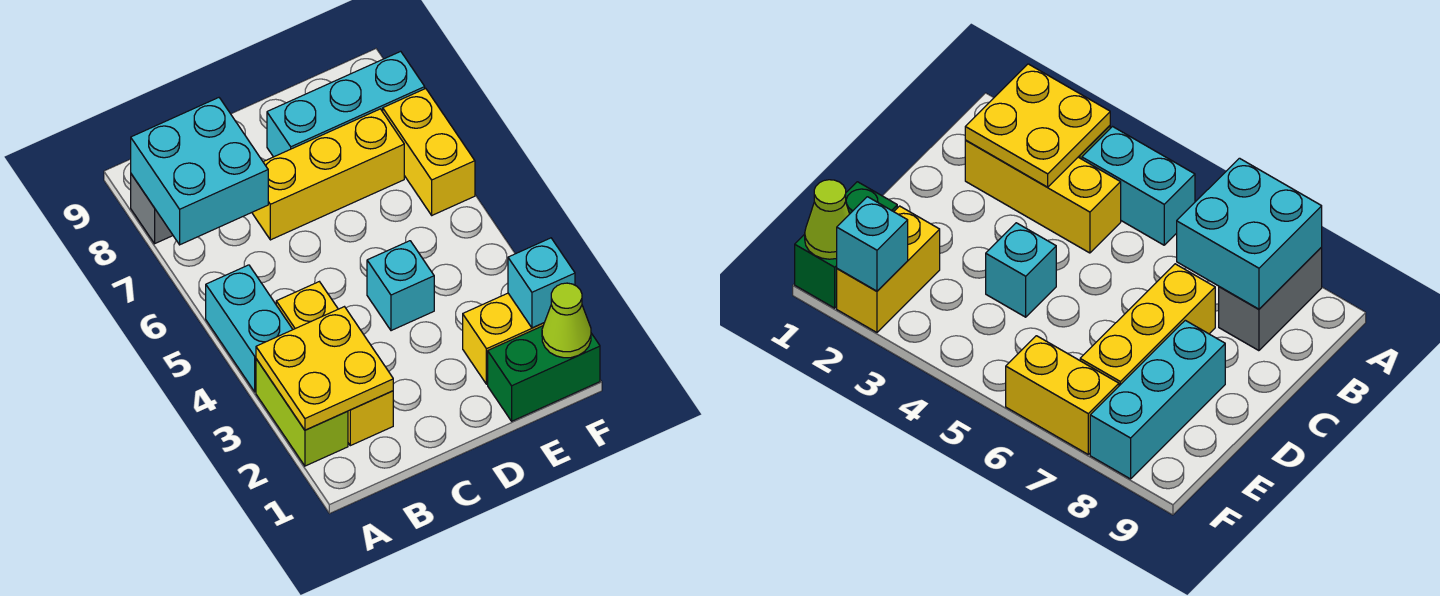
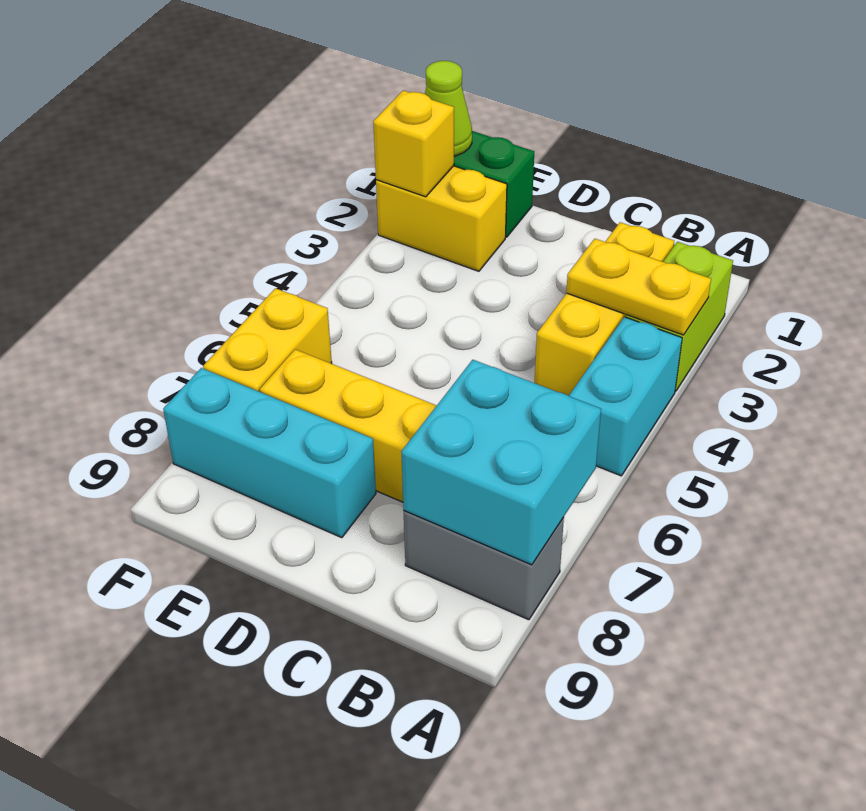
yellow plate A2:B3 level 2 -> yellow plate A3:B3 level 2
cyan brick D4 level 1 -> none
cyan brick F2 level 2 -> yellow brick F2 level 2

